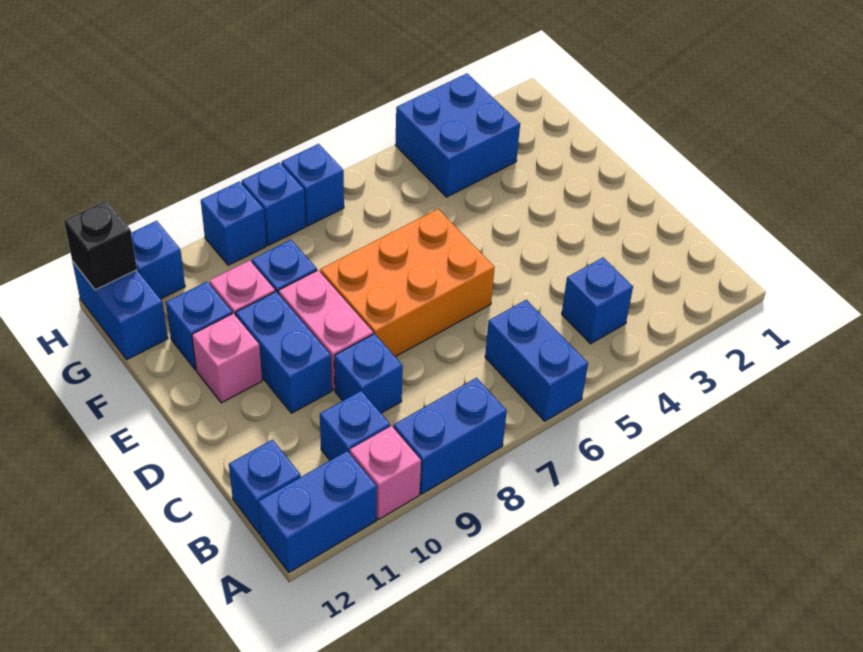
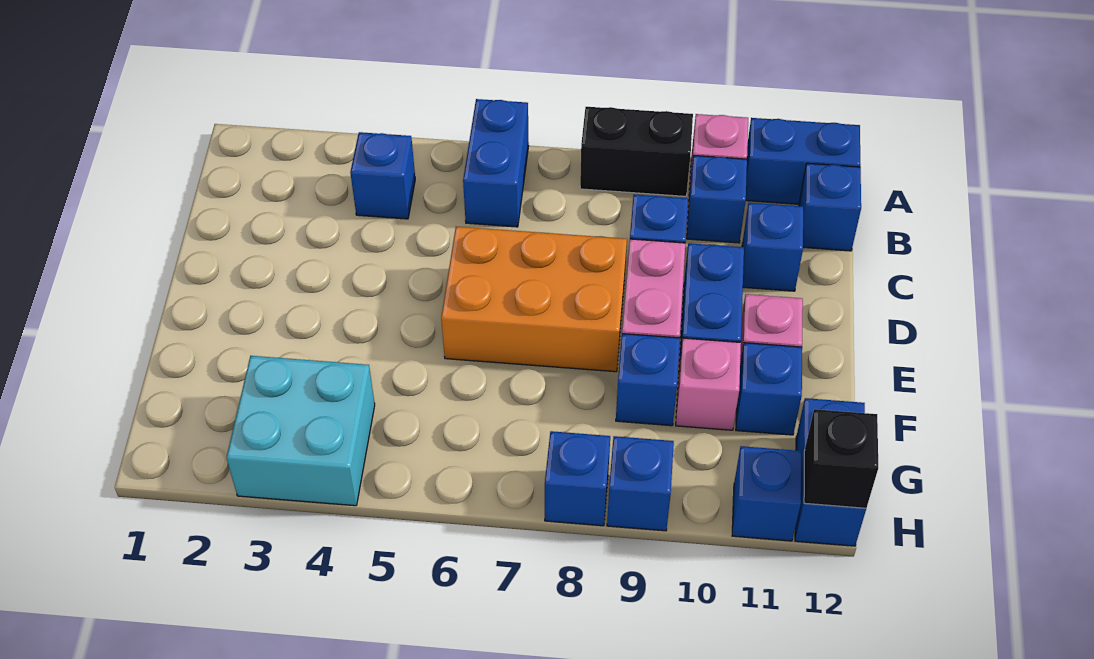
blue brick A8:A9 level 1 -> black brick A8:A9 level 1
blue brick G3:H4 level 1 -> cyan brick G3:H4 level 1
blue brick H7 level 1 -> blue brick C11 level 1

